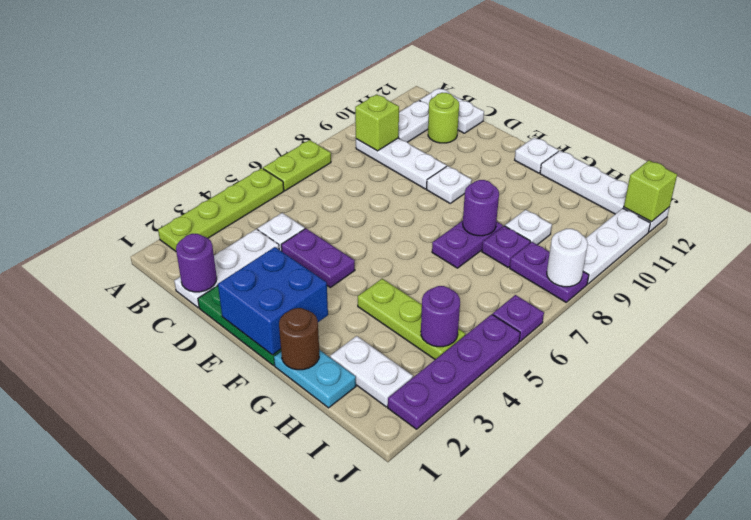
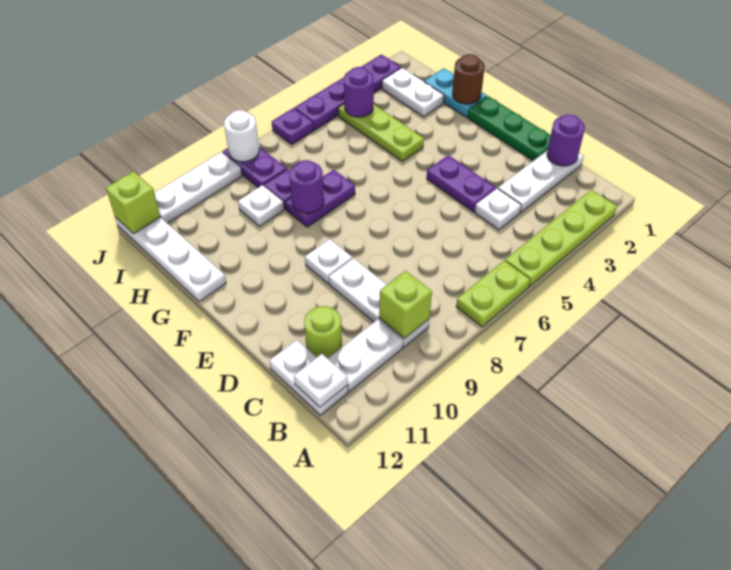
blue brick E1:F2 level 2 -> none
white plate F12 level 1 -> white plate B12 level 2

